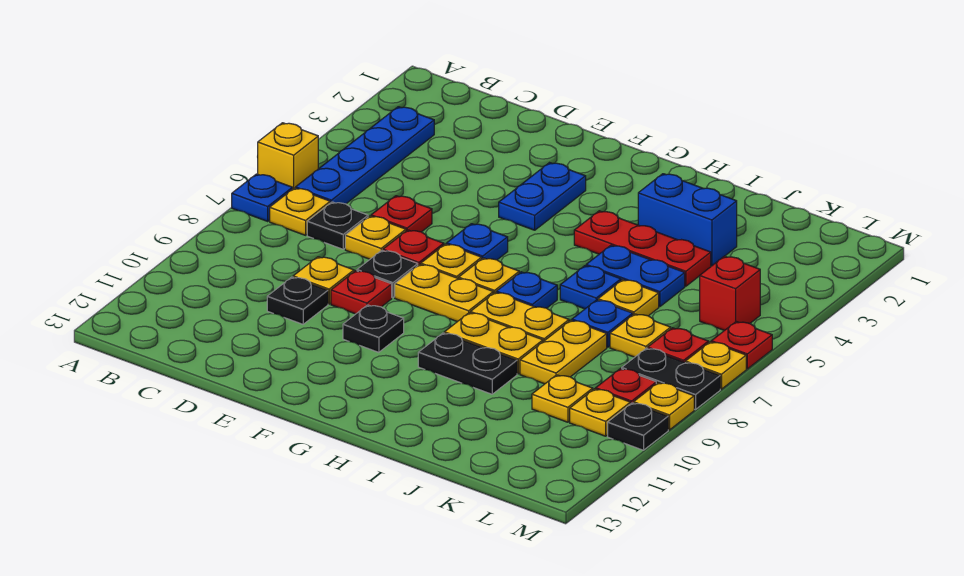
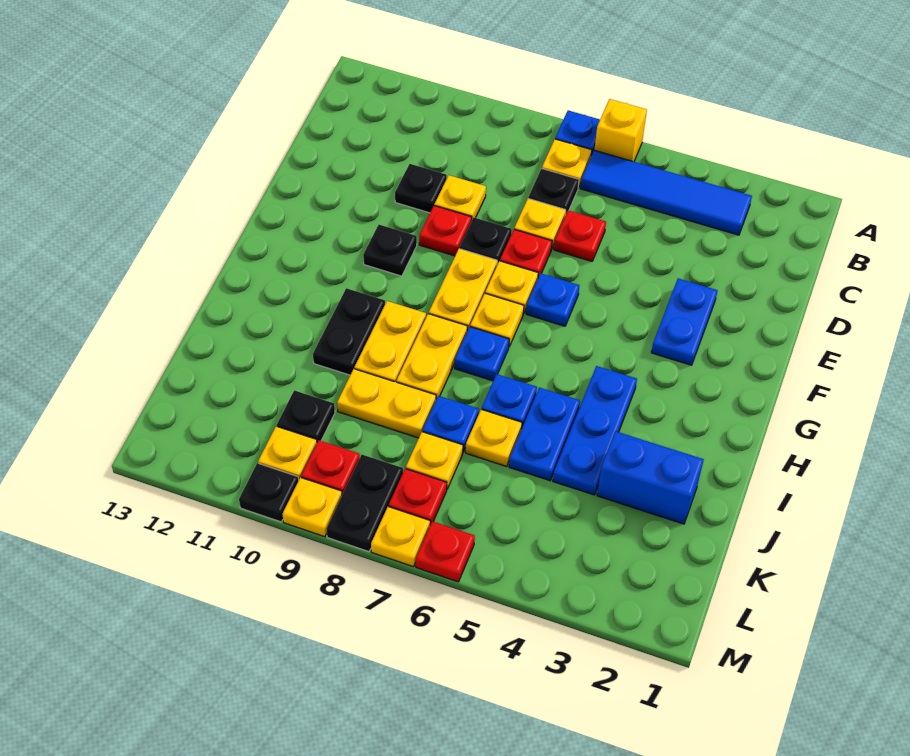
blue plate B3:B6 level 1 -> blue tile B3:B6 level 1
blue plate F3:F4 level 1 -> blue plate E3:F3 level 1
red plate H4:J4 level 1 -> blue plate H4:J4 level 1
blue brick I3:J3 level 1 -> blue brick J2:J3 level 1
yellow plate K10 level 1 -> black plate K10 level 1
red brick L5 level 1 -> none

